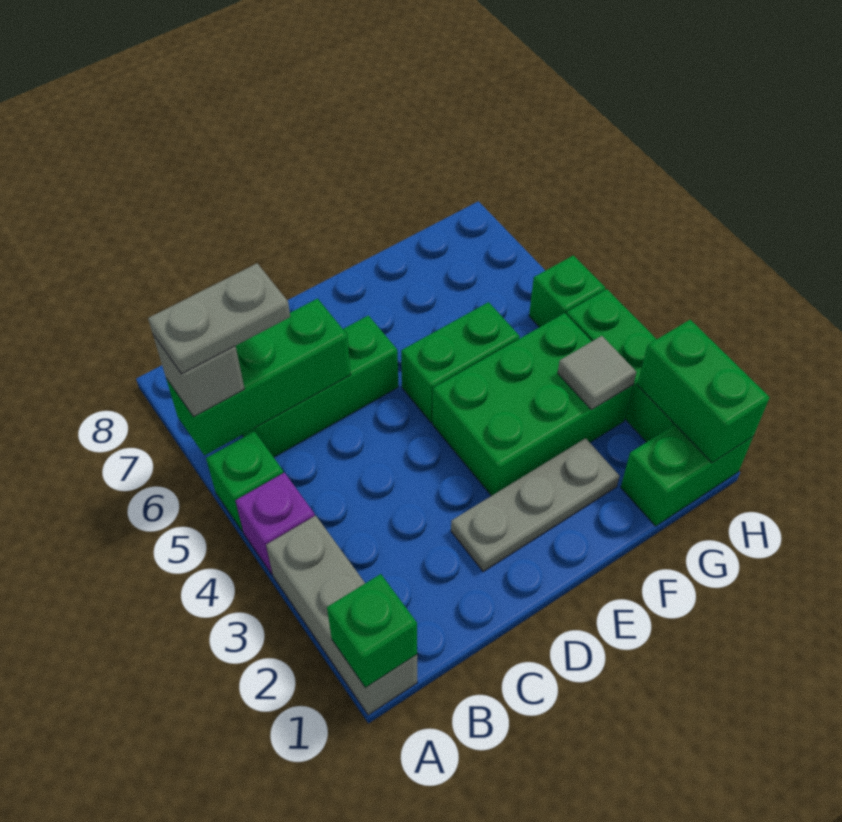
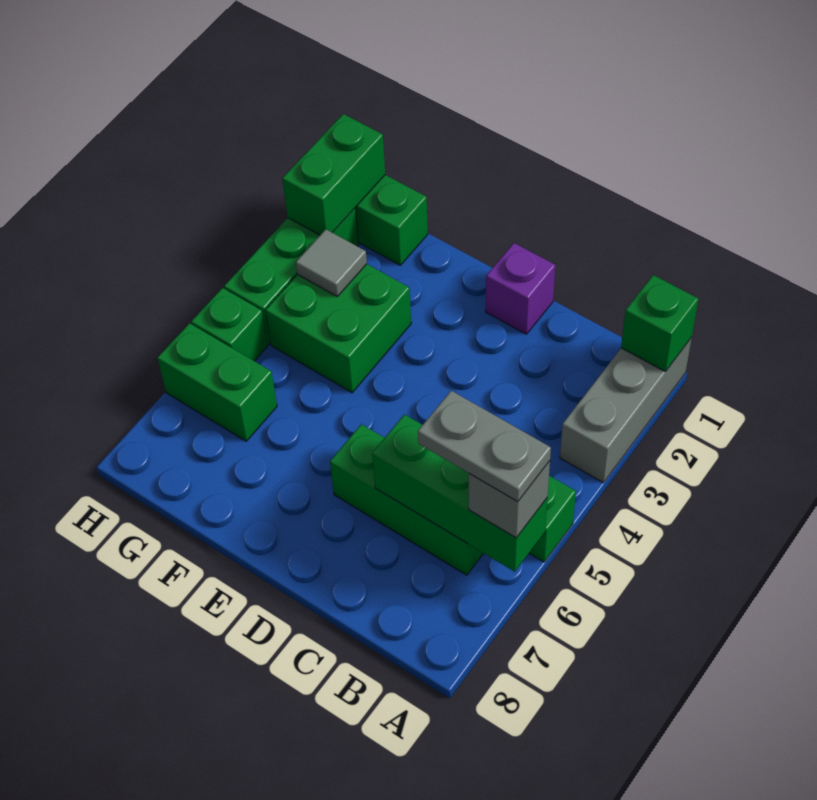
purple brick A4 level 1 -> purple brick D1 level 1
grey plate D2:F2 level 1 -> none
green brick E3:G4 level 1 -> green brick F3:G4 level 1
green brick E5:F5 level 1 -> green brick G6:H6 level 1

